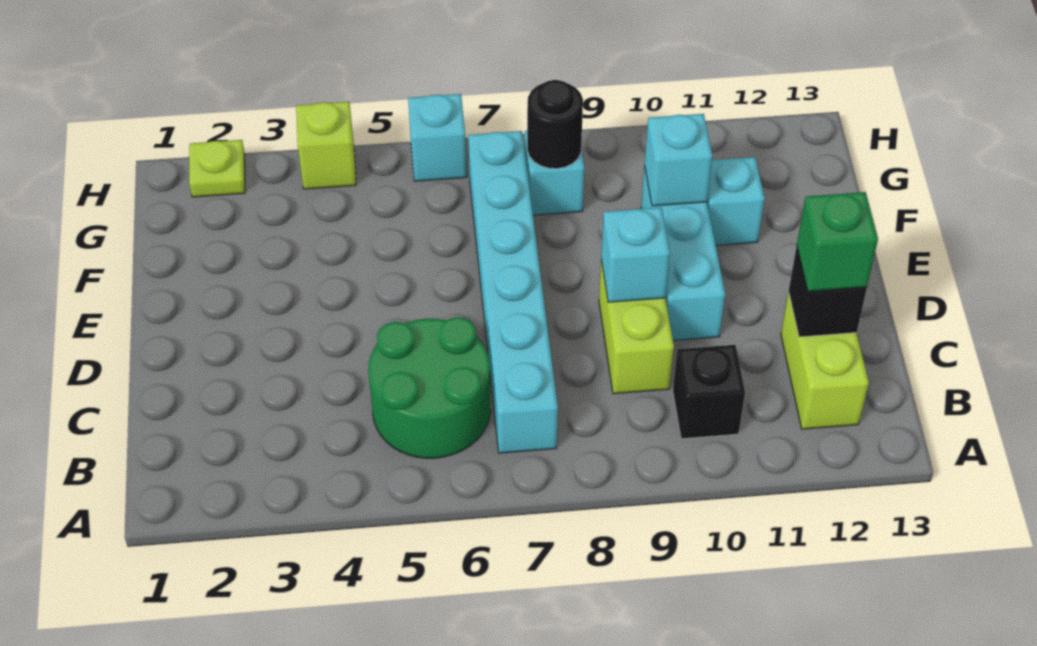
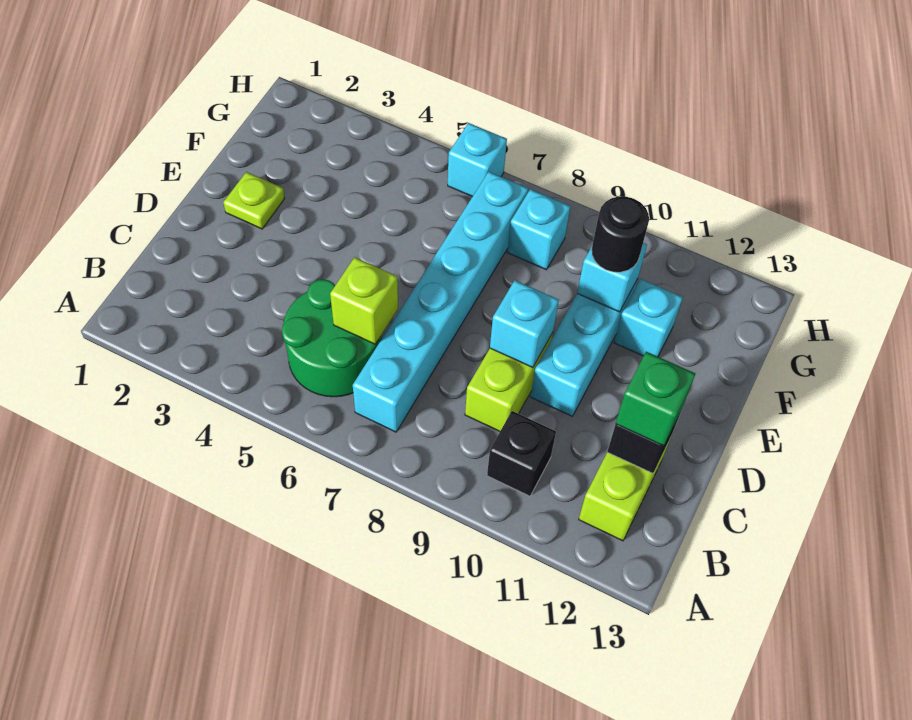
black round brick G8 level 2 -> black round brick F10 level 3
lime plate H2 level 1 -> lime plate E2 level 1
lime brick H4 level 1 -> lime brick C6 level 2

